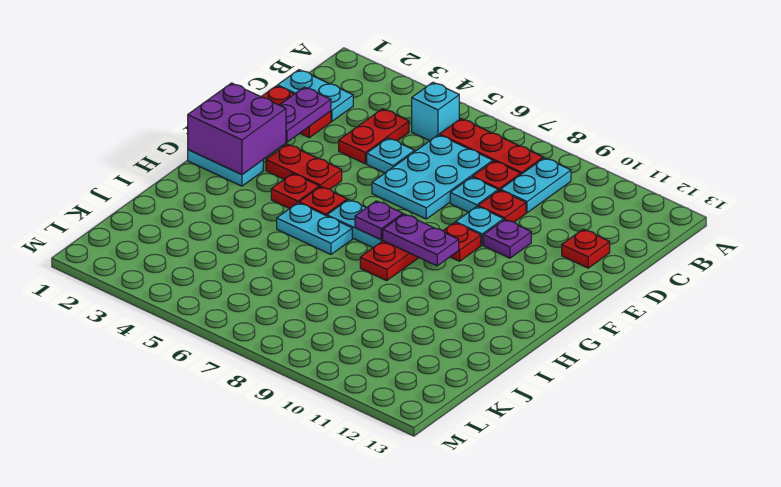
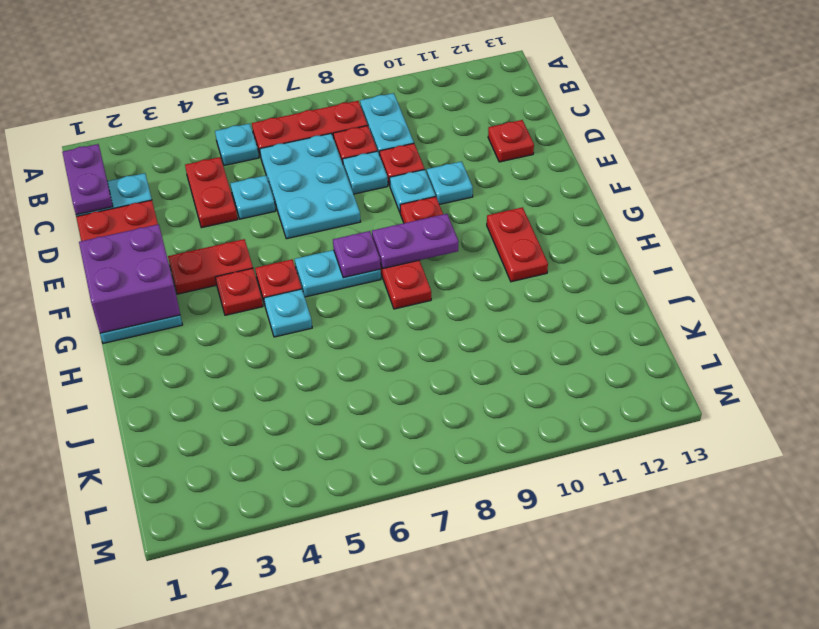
cyan brick B5 level 1 -> cyan plate B5 level 1
purple plate D2:E2 level 2 -> purple plate B1:C1 level 2
purple plate E10 level 1 -> cyan plate E10 level 1
none -> red plate G11:H11 level 1
cyan plate H5:H6 level 1 -> cyan plate H5 level 1

